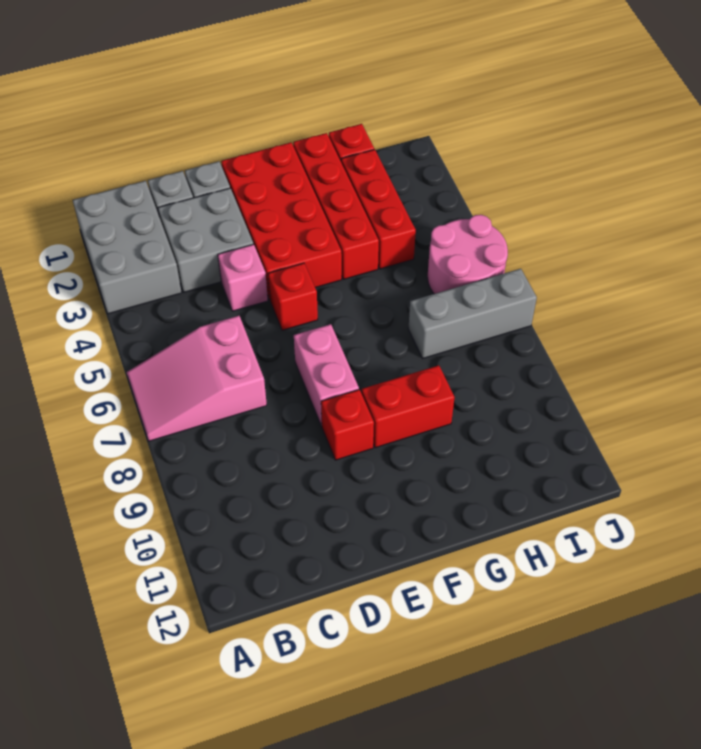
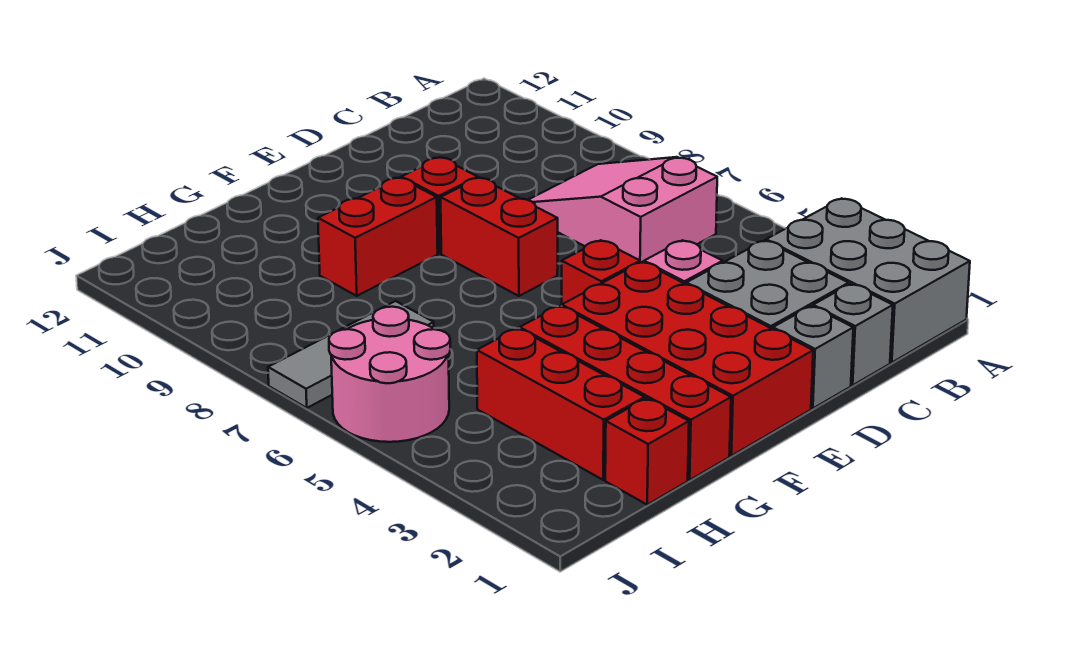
pink slope A6:C7 level 1 top C -> pink slope B6:C8 level 1 top 6
pink brick E7:E8 level 1 -> red brick E7:E8 level 1
grey brick H7:J7 level 1 -> grey tile H7:J7 level 1

